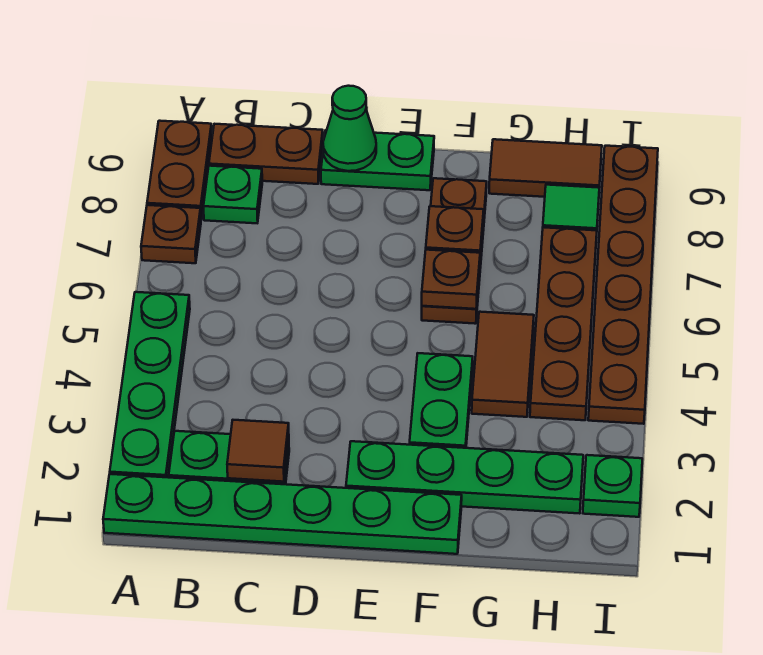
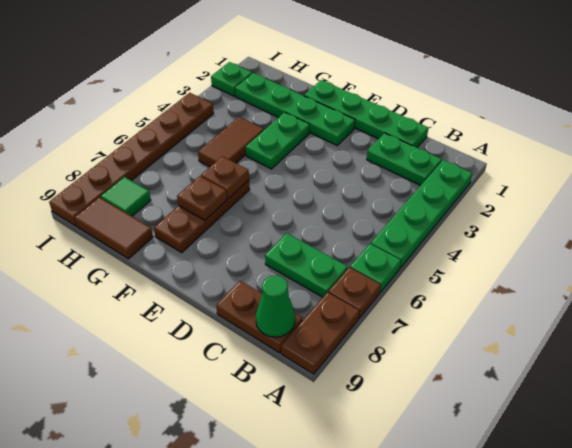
green plate A1:F1 level 1 -> green plate C1:F1 level 1
green plate B8 level 1 -> green plate A6 level 1
brown tile C2 level 2 -> none
green plate D9:E9 level 1 -> green plate B7:C7 level 1
green cone D9 level 2 -> green cone B9 level 2
brown plate H4:H7 level 1 -> none

